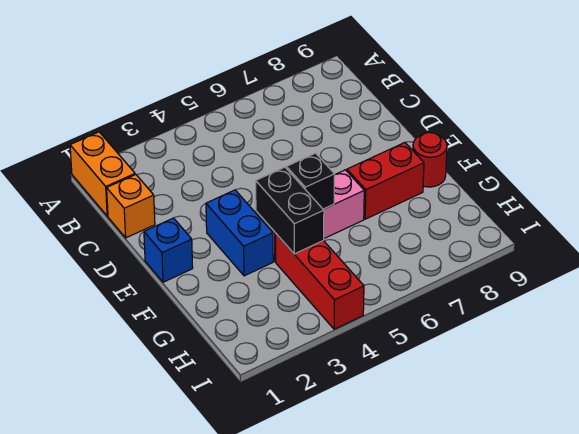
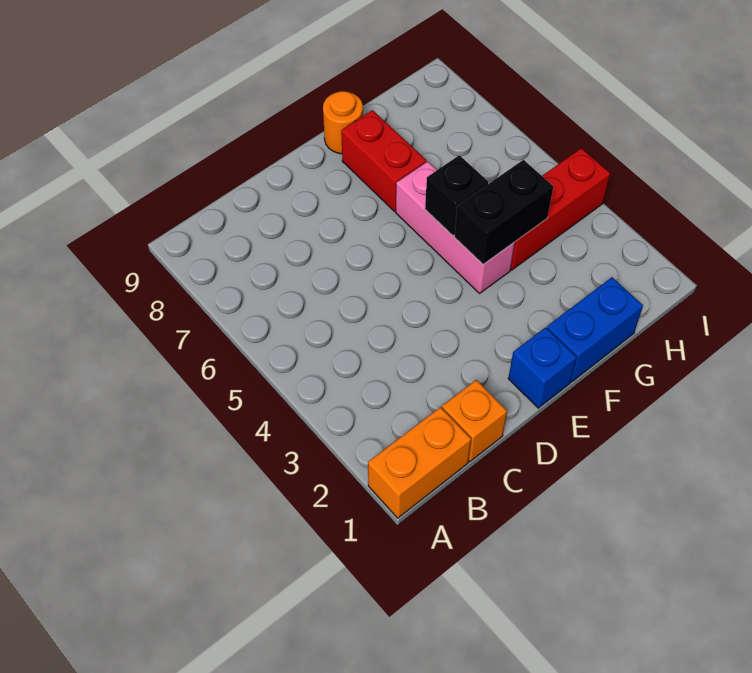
blue brick E3:F3 level 1 -> blue brick F1:G1 level 1
red round brick F9 level 1 -> orange round brick F9 level 1

